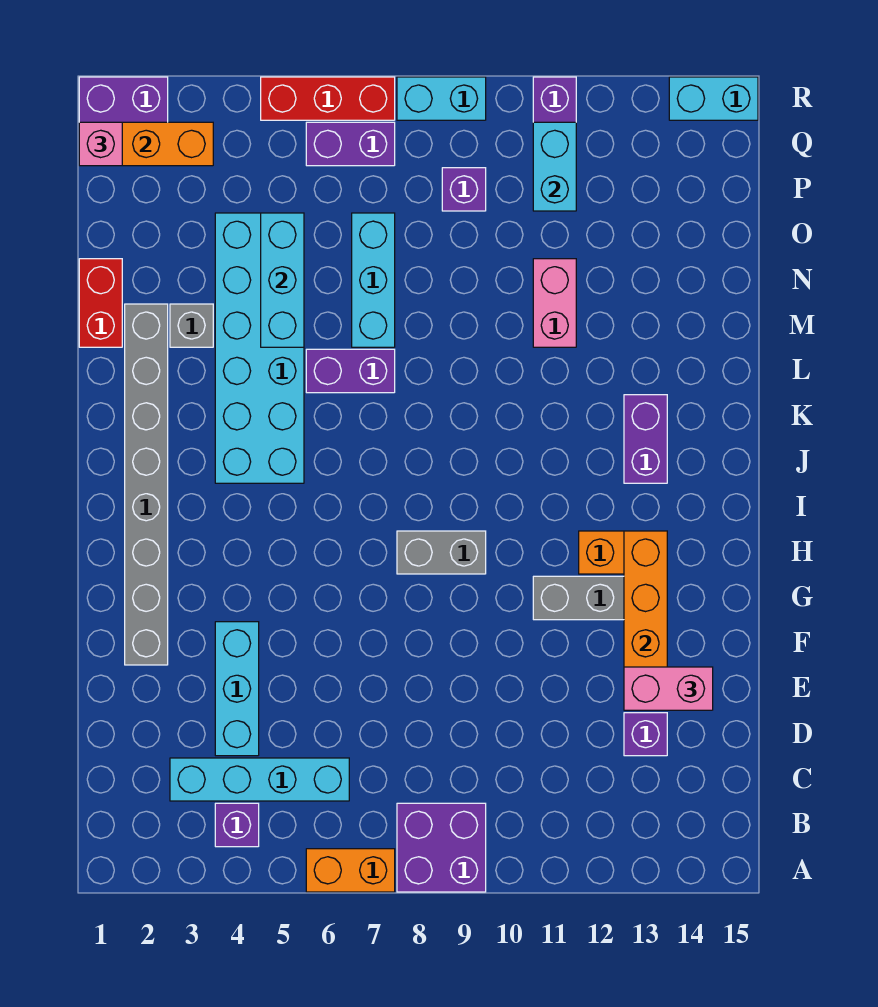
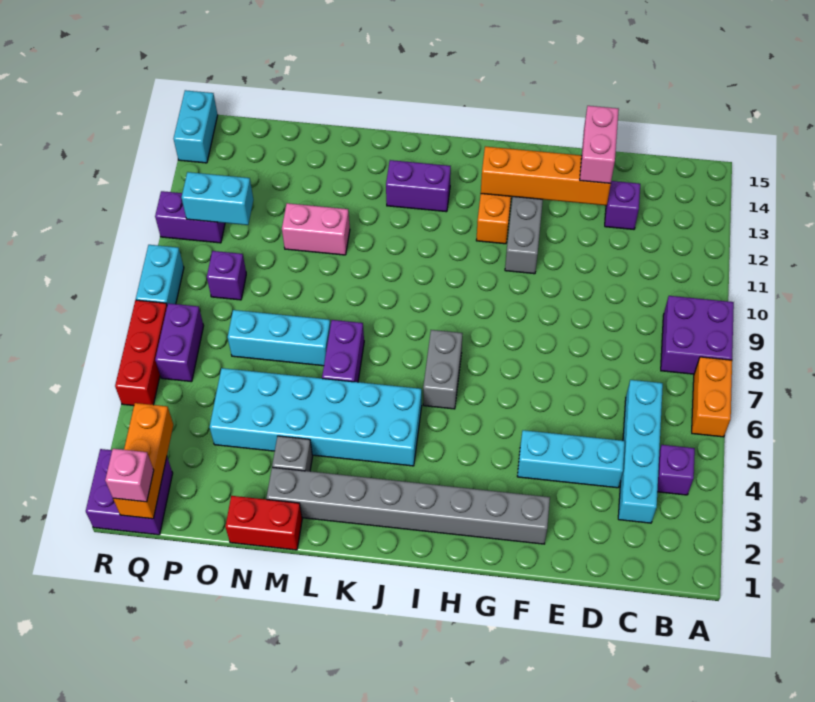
grey brick H8:H9 level 1 -> grey brick I6:I7 level 1
cyan brick M5:O5 level 2 -> none

